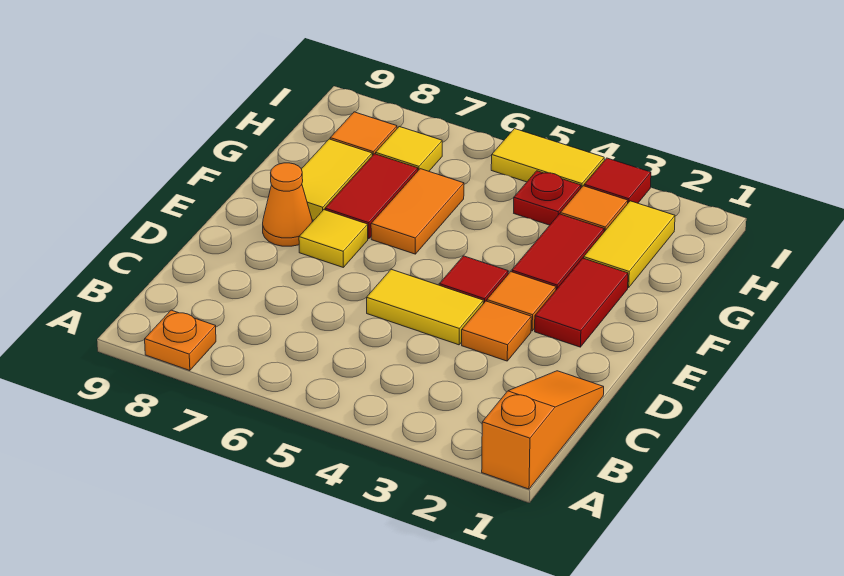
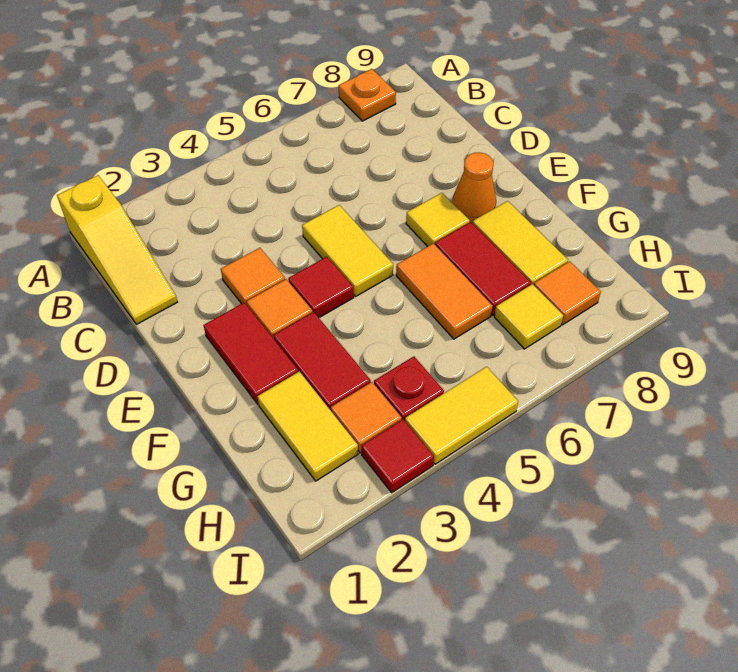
orange slope A1:C1 level 1 top A -> yellow slope A1:C1 level 1 top A
yellow tile D4:D5 level 1 -> yellow tile D5:E5 level 1

